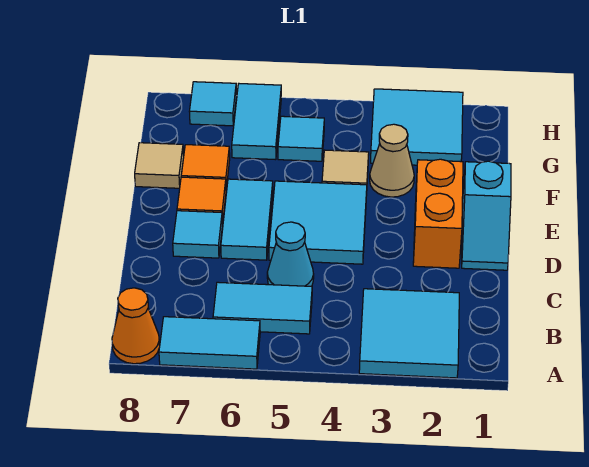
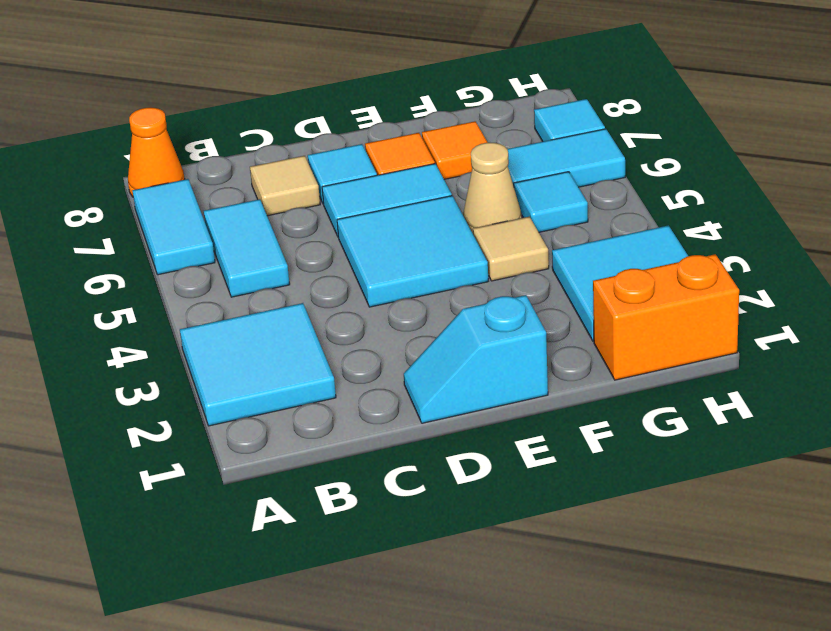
cyan cone C5 level 1 -> none
orange brick D2:E2 level 1 -> orange brick G1:H1 level 1
tan cone F3 level 1 -> tan cone F5 level 1
tan tile F8 level 1 -> tan tile C7 level 1

